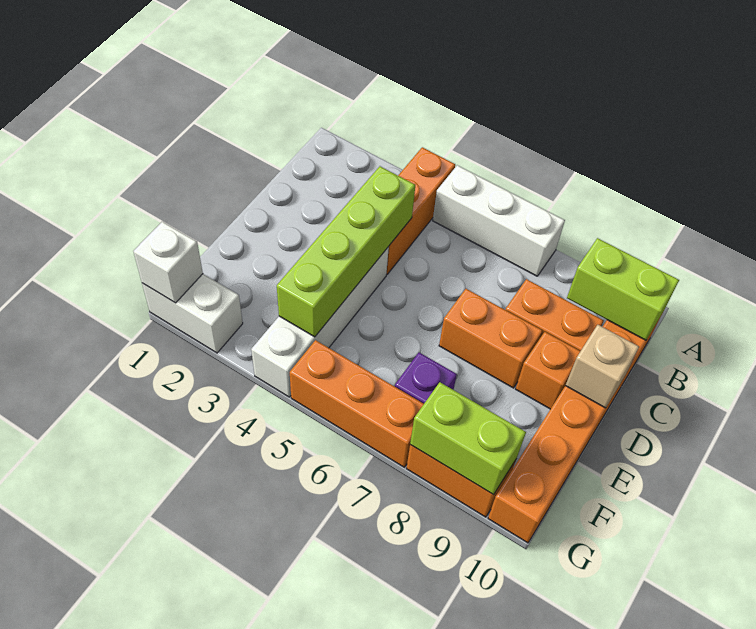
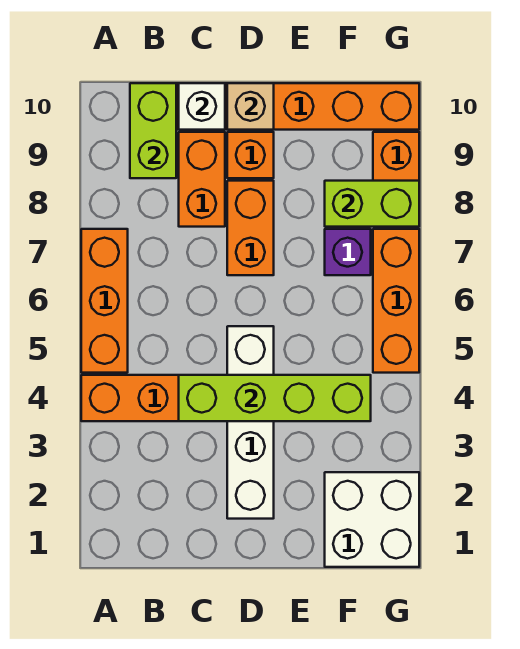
white brick A5:A7 level 1 -> orange brick A5:A7 level 1
white brick D4:G4 level 1 -> white brick D2:D5 level 1
white brick G1:G2 level 1 -> white brick F1:G2 level 1
white brick G1 level 2 -> white brick C10 level 2
lime brick G8:G9 level 2 -> lime brick F8:G8 level 2

